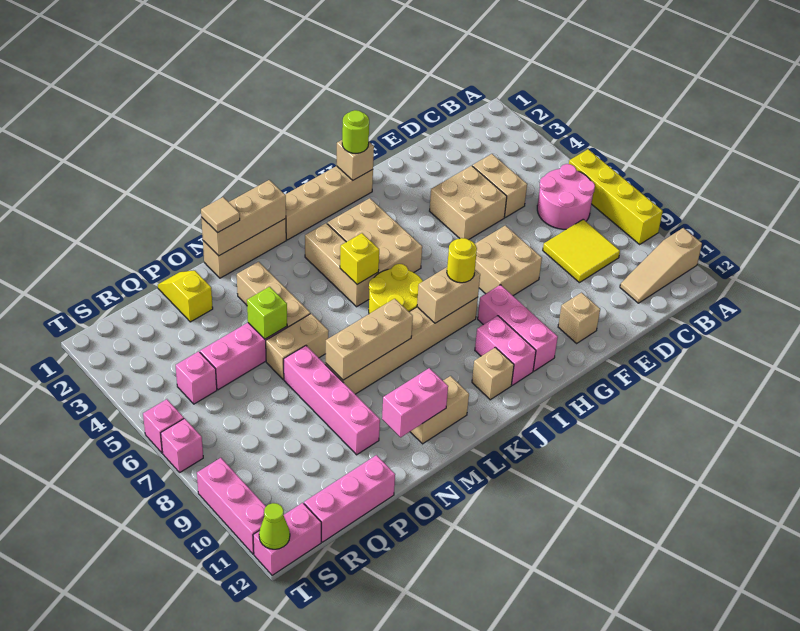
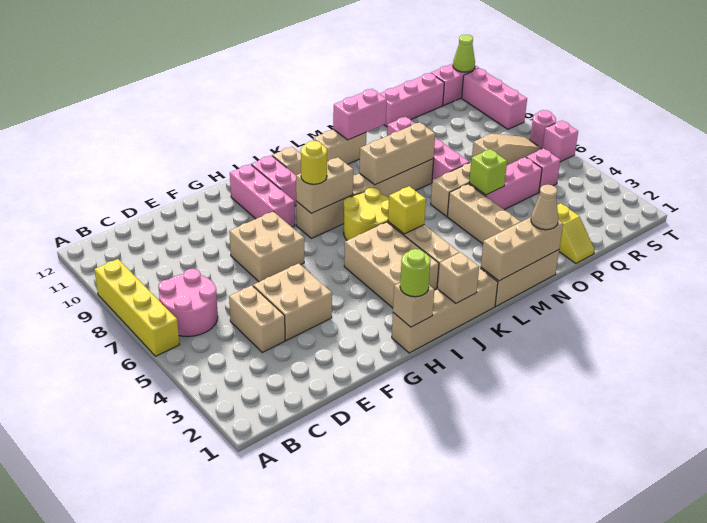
tan slope A11:C11 level 1 top A -> tan slope Q7:S7 level 1 top Q
yellow tile C8:D9 level 1 -> none
tan brick F11 level 1 -> tan brick J1 level 2
tan tile N1 level 3 -> tan cone N1 level 3
pink brick T7 level 1 -> pink round brick T7 level 1

